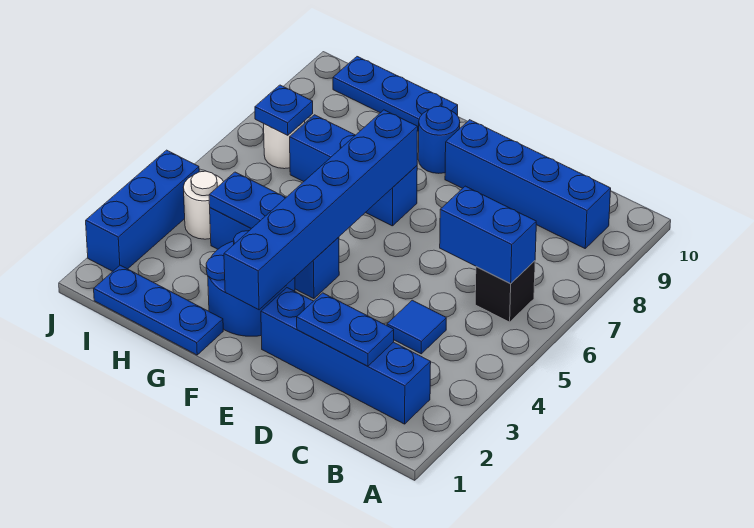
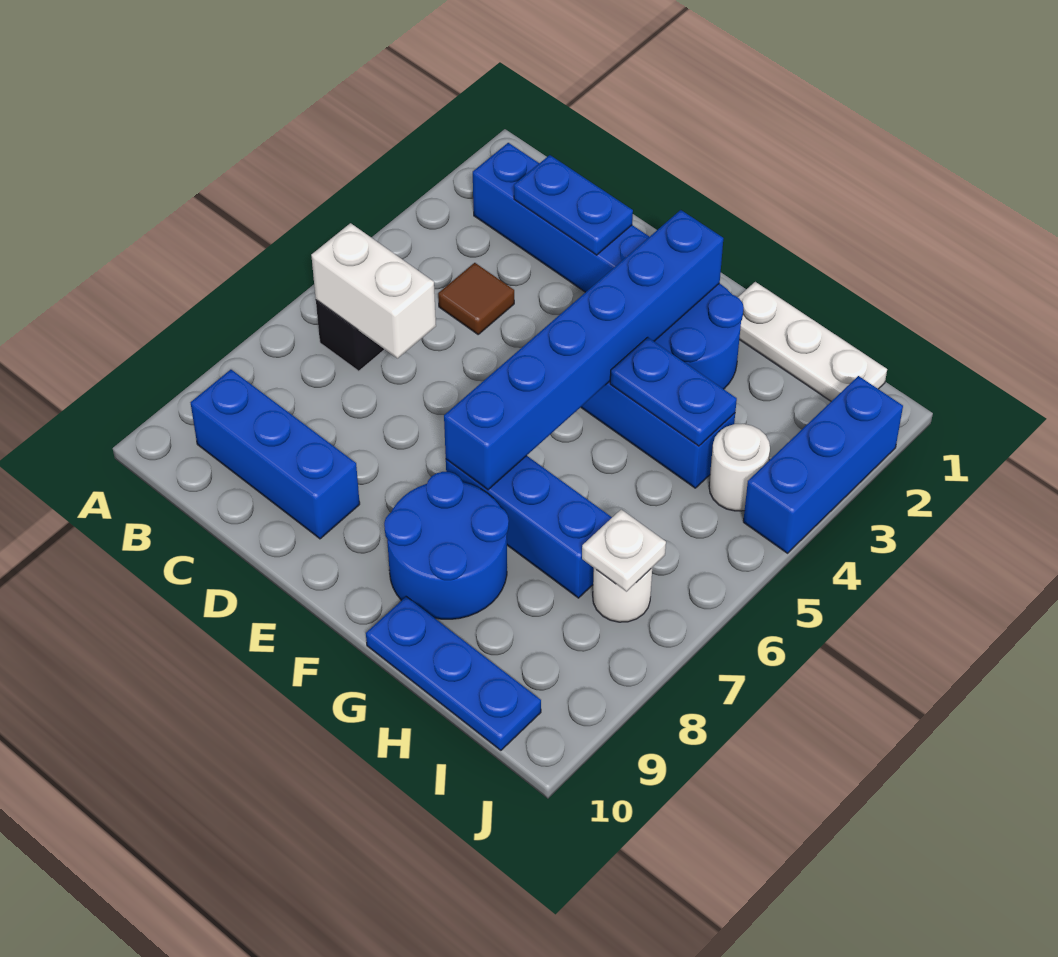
blue brick B6:C6 level 2 -> white brick B6:C6 level 2
blue brick B9:E9 level 1 -> blue brick B9:D9 level 1
blue tile C4 level 1 -> brown tile C4 level 1
blue round brick F9 level 1 -> blue round brick F8:G9 level 1
blue plate G1:I1 level 1 -> white plate G1:I1 level 1
blue plate I7 level 2 -> white plate I7 level 2

